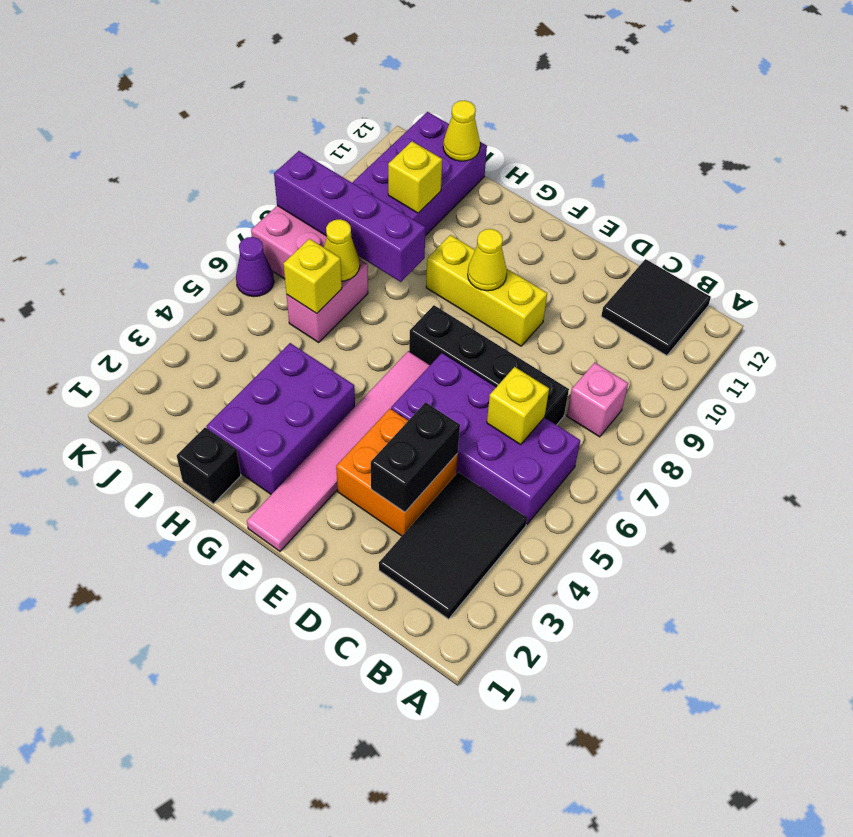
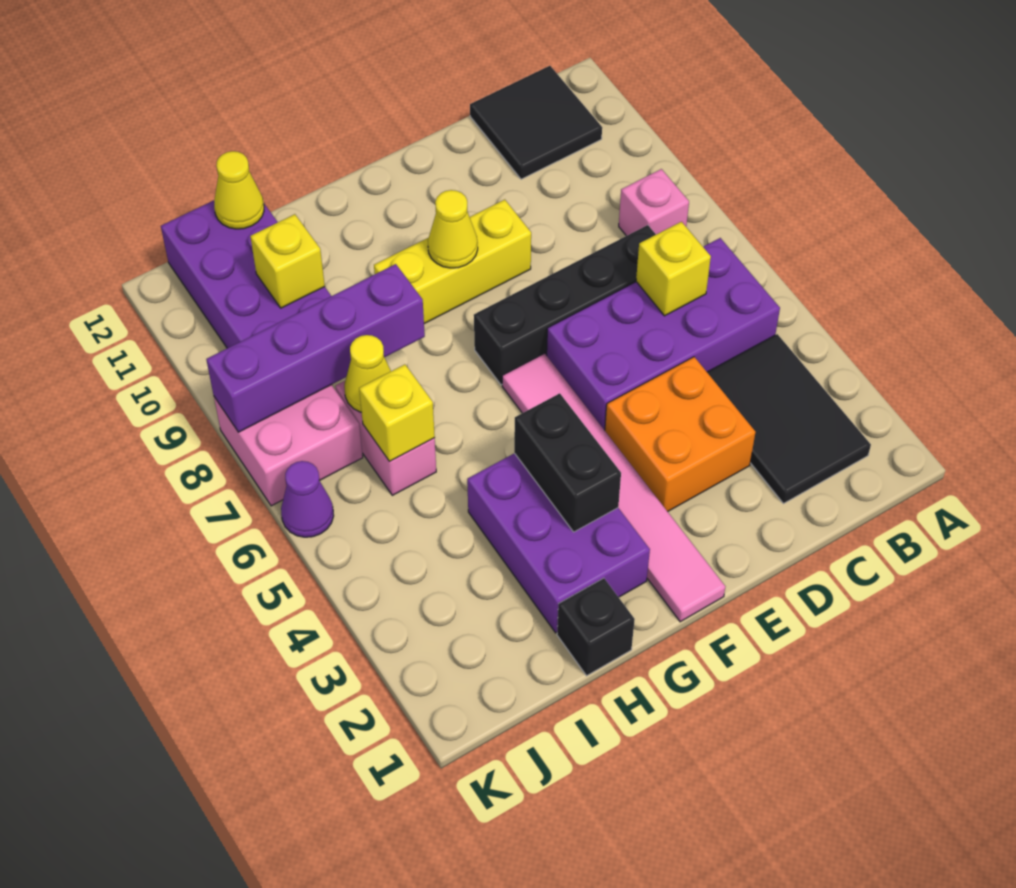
black brick D3:D4 level 2 -> black brick G3:G4 level 2

